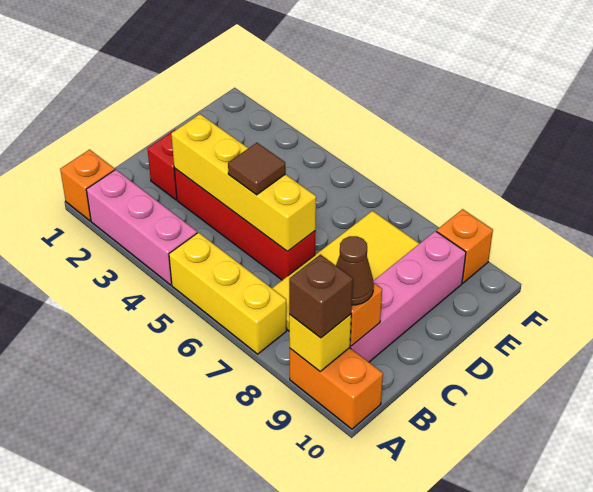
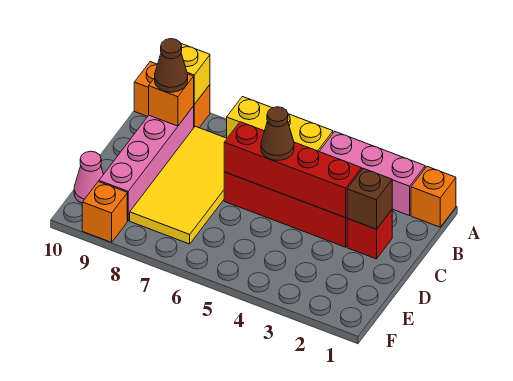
brown brick A9 level 3 -> brown brick C2 level 2
yellow brick C3:C6 level 2 -> red brick C3:C6 level 2
brown tile C5 level 3 -> brown cone C5 level 3
none -> pink cone E10 level 1

